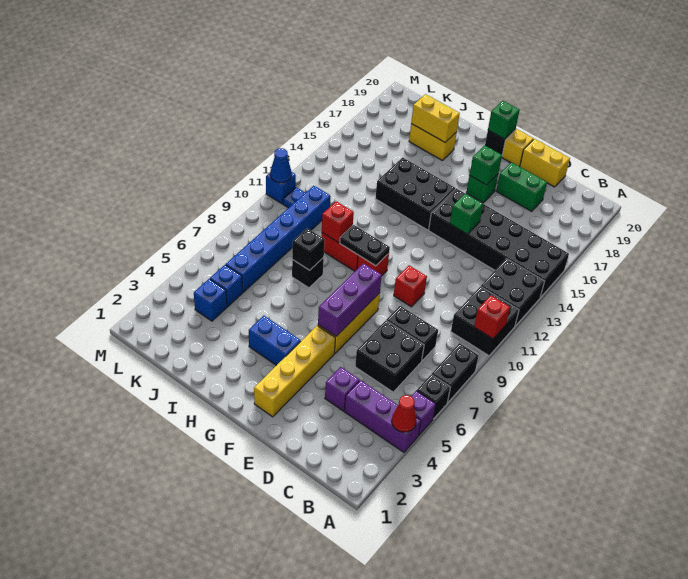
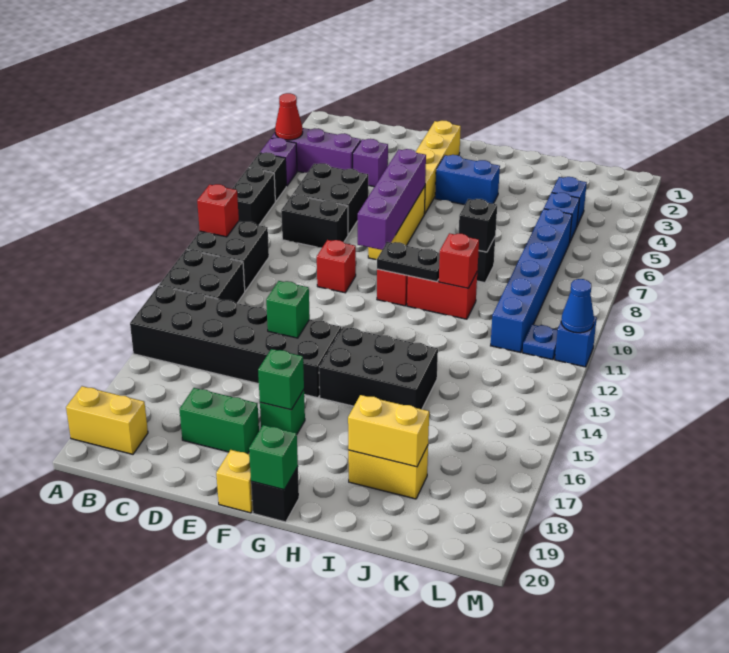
yellow brick D20:E20 level 1 -> yellow brick A19:B19 level 1
purple brick F6:F8 level 2 -> purple brick F6:F9 level 2

